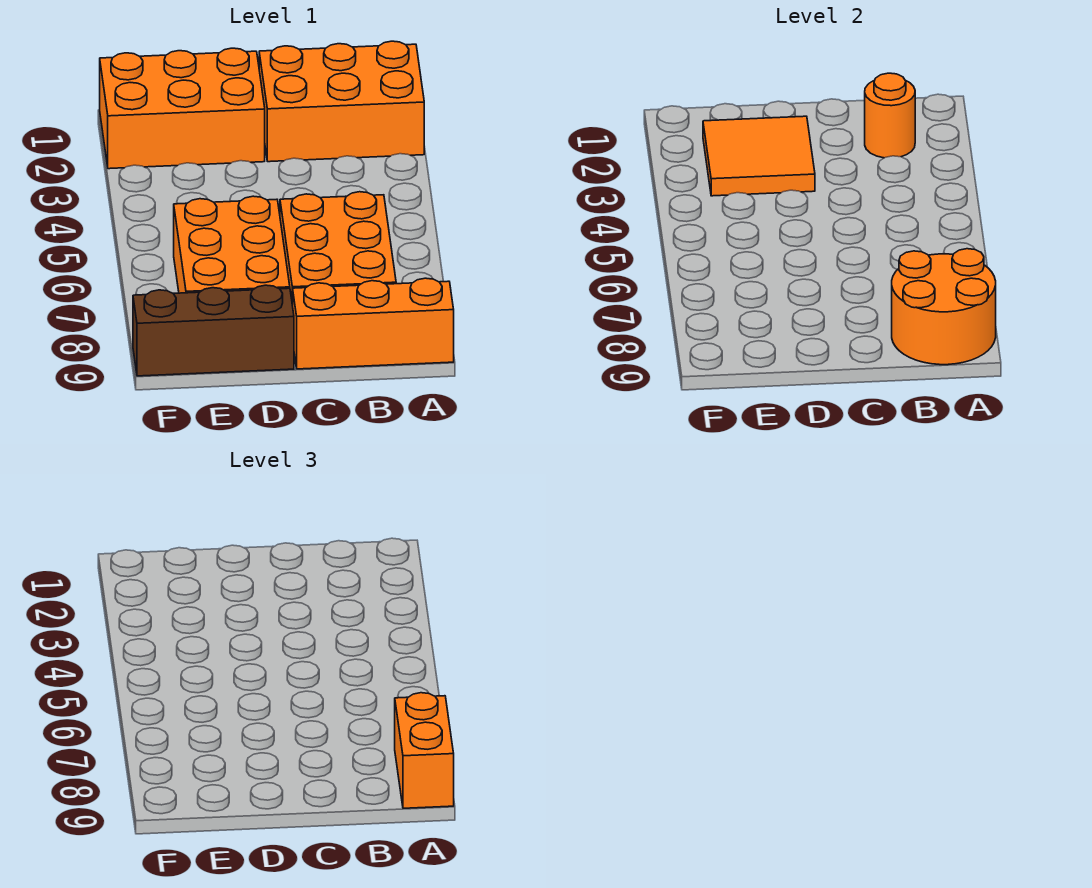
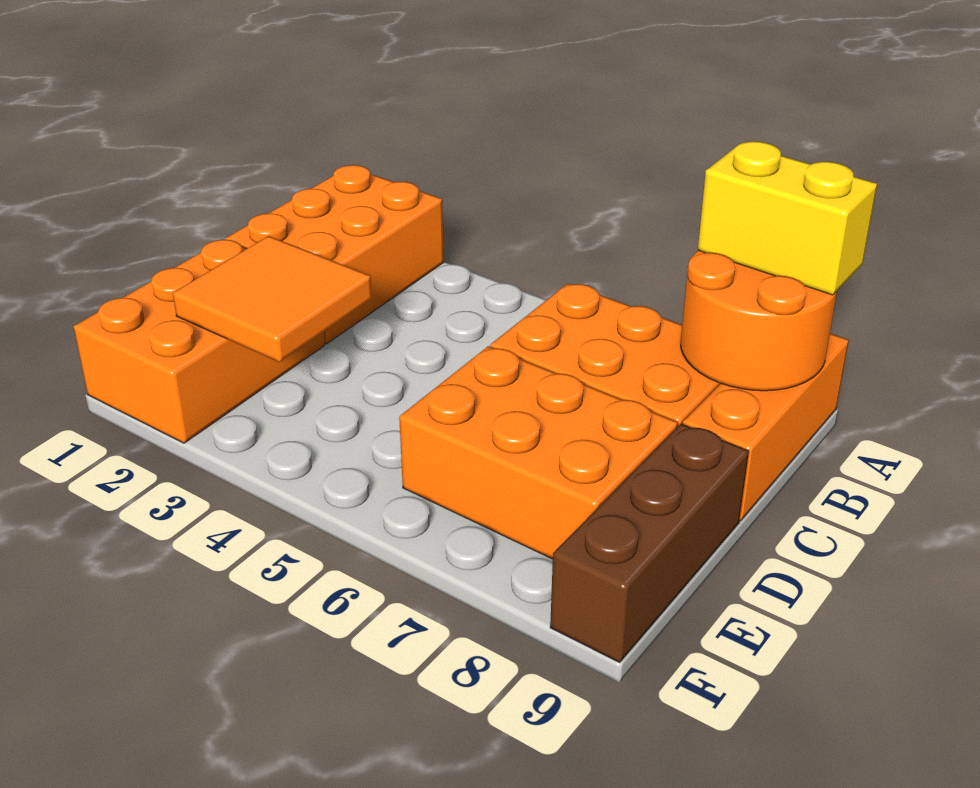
orange brick A8:A9 level 3 -> yellow brick A8:A9 level 3
orange round brick B2 level 2 -> none

